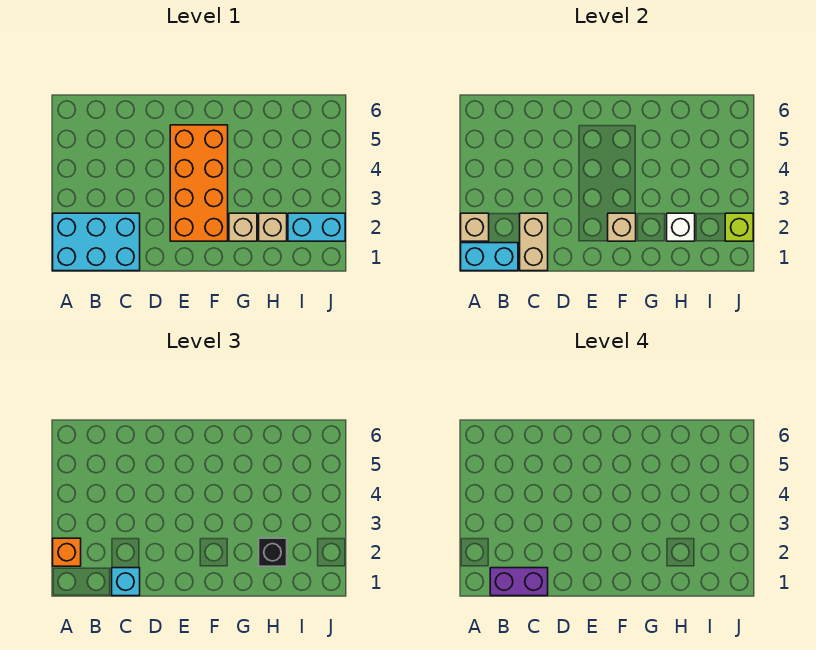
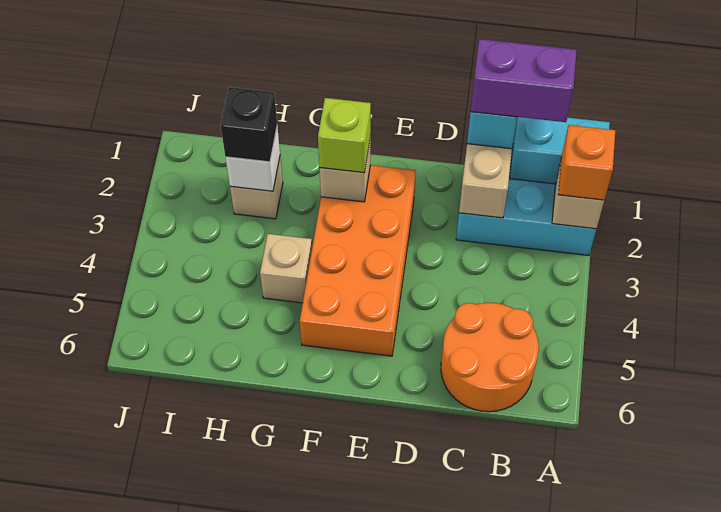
none -> orange round brick B5:C6 level 1
tan brick G2 level 1 -> tan brick G4 level 1
cyan brick I2:J2 level 1 -> none
lime brick J2 level 2 -> lime brick F2 level 3

